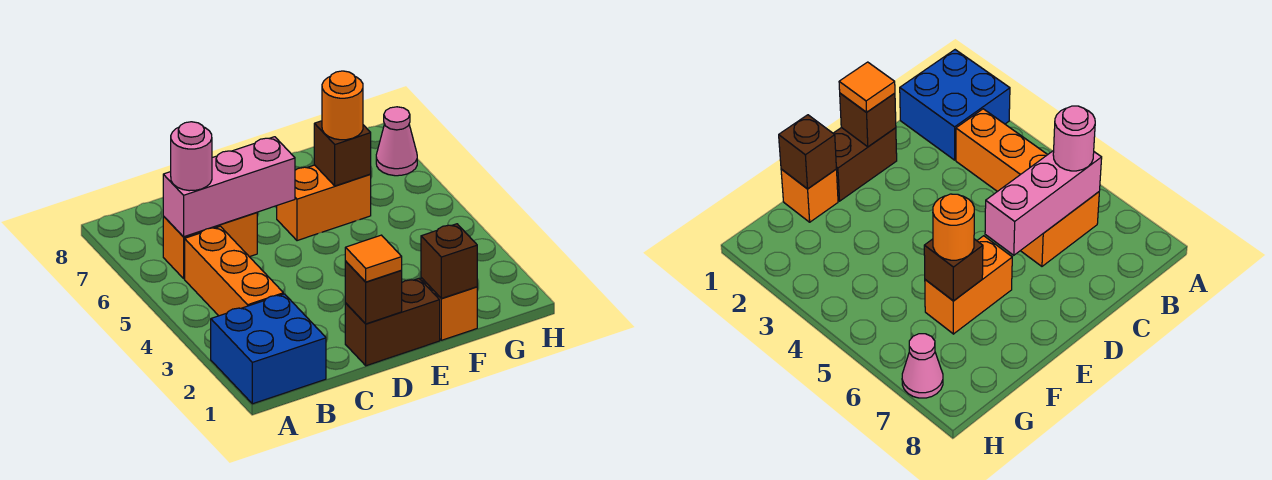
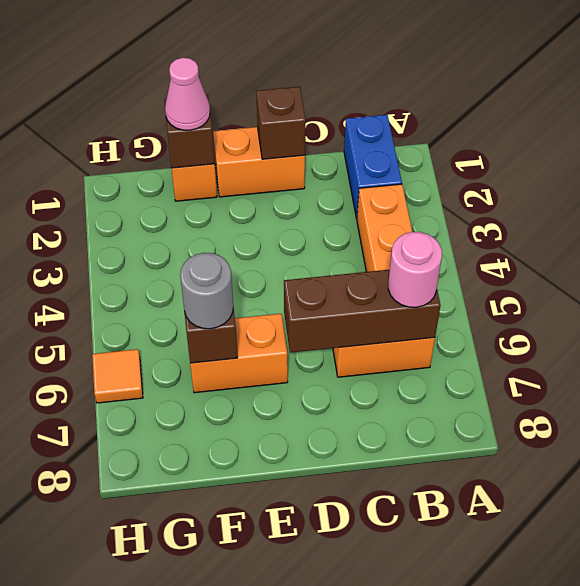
blue brick A1:B2 level 1 -> blue brick B1:B2 level 1
pink brick B6:D6 level 2 -> brown brick B6:D6 level 2
brown brick D1:E1 level 1 -> orange brick D1:E1 level 1
orange tile D1 level 3 -> orange tile H6 level 1
orange round brick F6 level 3 -> grey round brick F6 level 3
pink cone H7 level 1 -> pink cone F1 level 3

